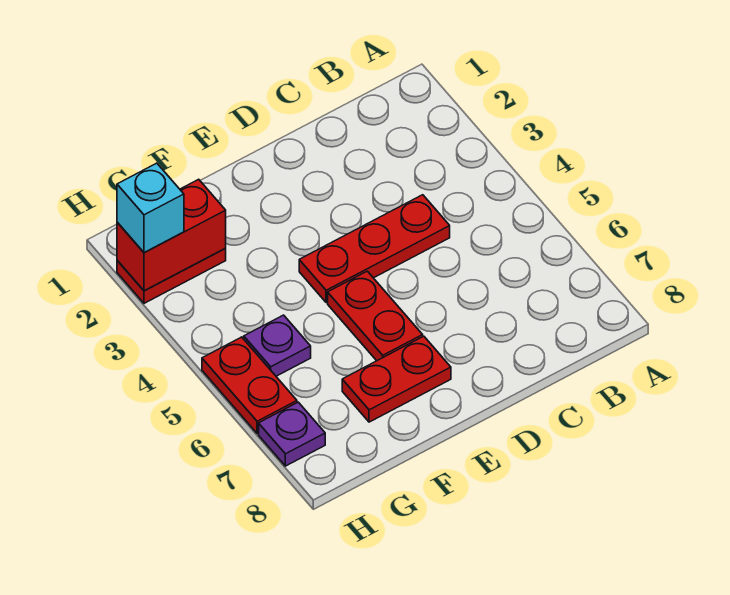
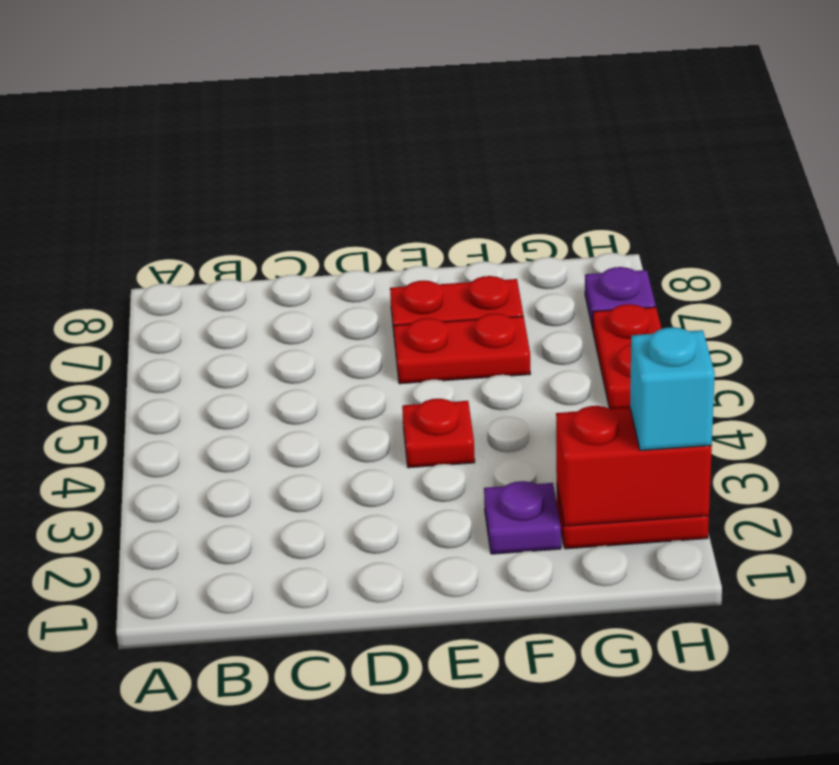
red plate C4:E4 level 1 -> red plate E4 level 1
red plate E5:E6 level 1 -> red plate E6:F6 level 1
purple plate G5 level 1 -> purple plate F2 level 1

